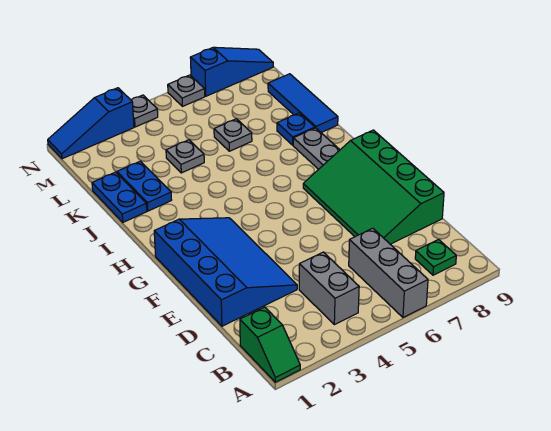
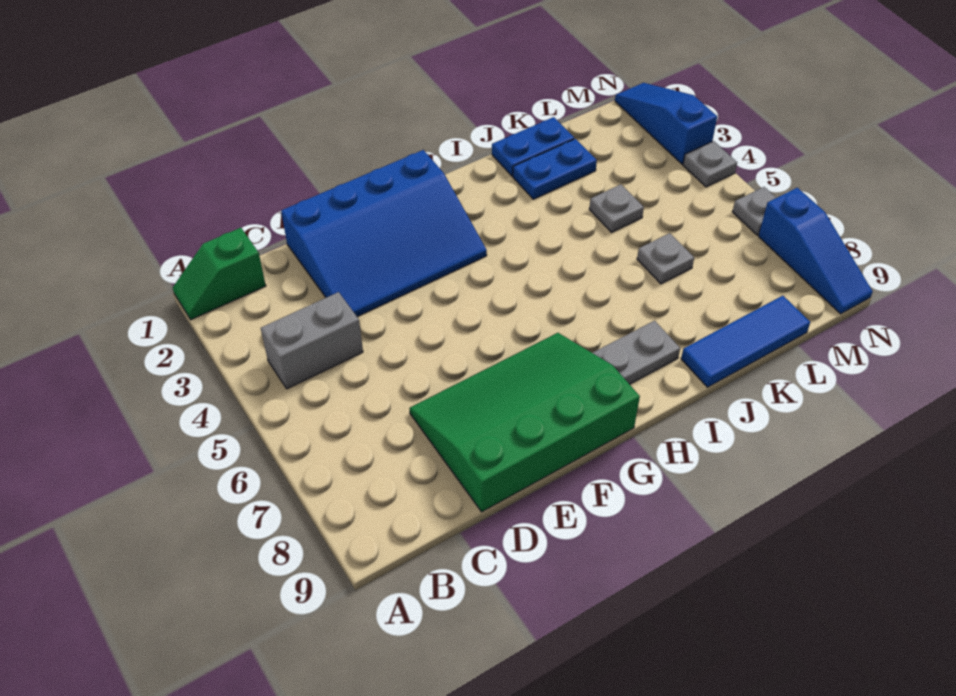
grey brick A6:C6 level 1 -> none
green plate B8 level 1 -> none
blue plate J8 level 1 -> none

